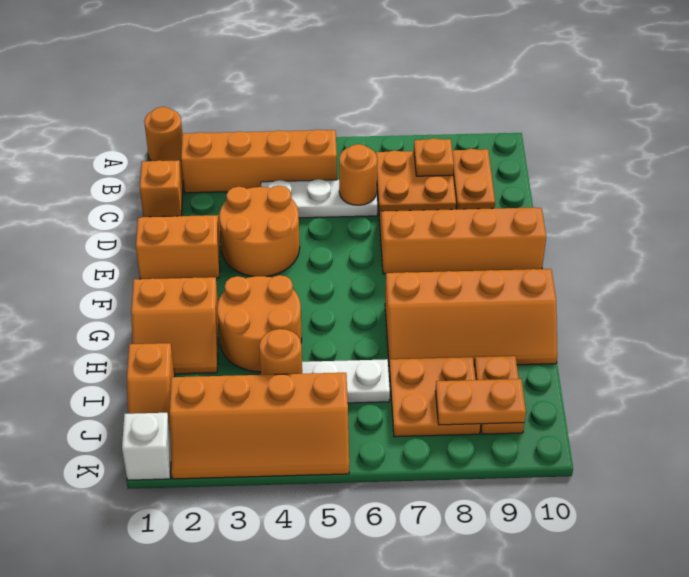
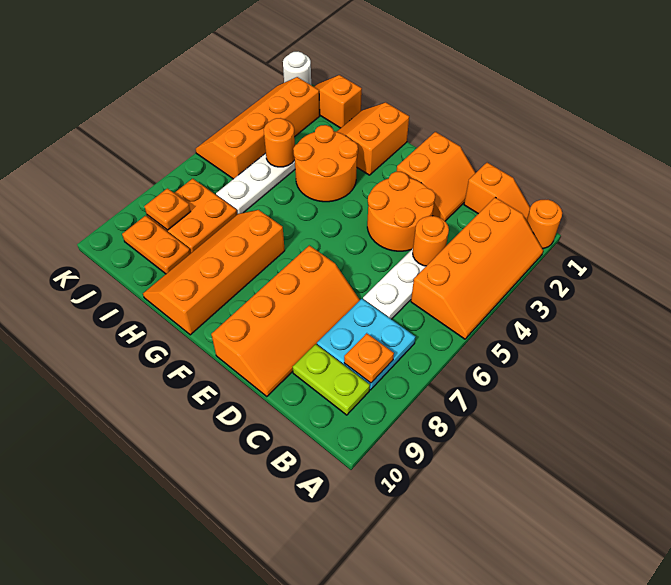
orange plate B7:C8 level 1 -> cyan plate B7:C8 level 1
orange plate B9:C9 level 1 -> lime plate B9:C9 level 1
orange round brick C6 level 2 -> orange round brick C4 level 2
orange plate J8:J9 level 2 -> orange plate J8 level 2
white brick K1 level 1 -> white round brick K1 level 1

